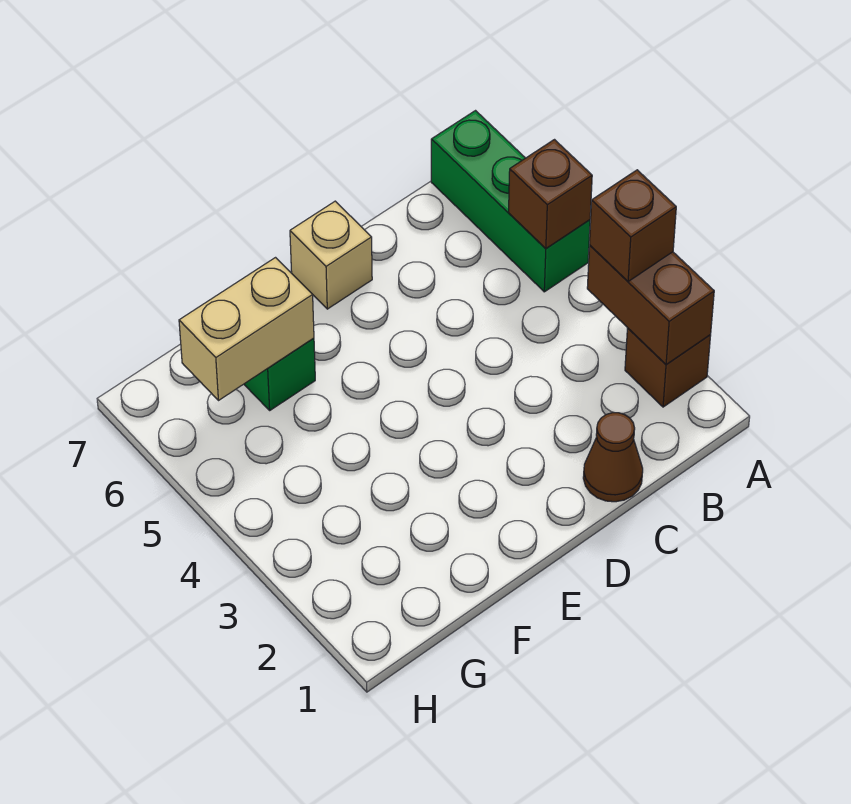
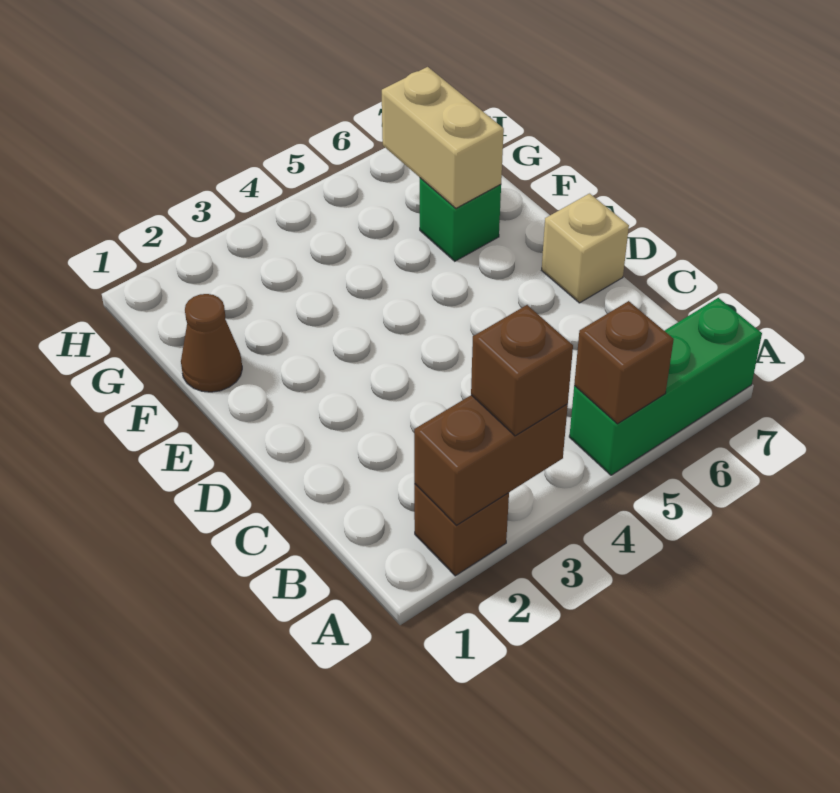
brown cone C1 level 1 -> brown cone F1 level 1

